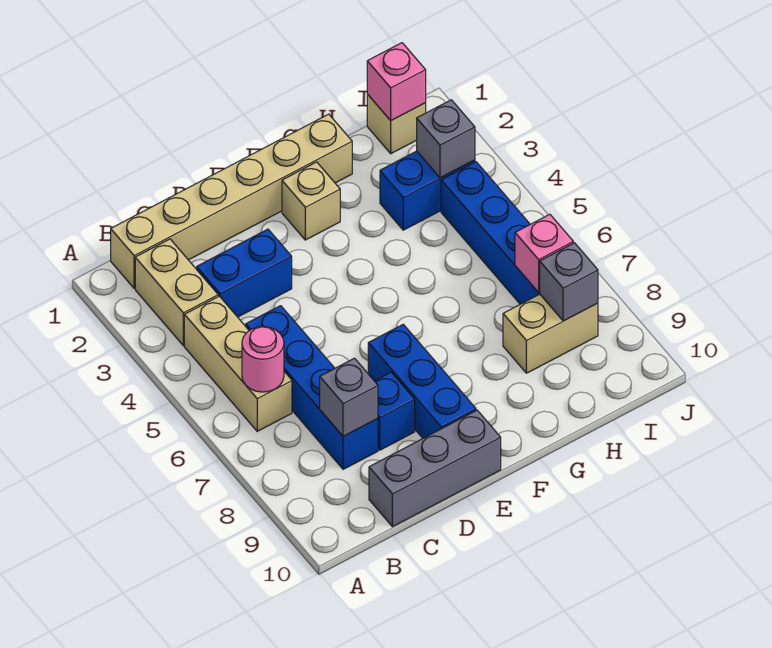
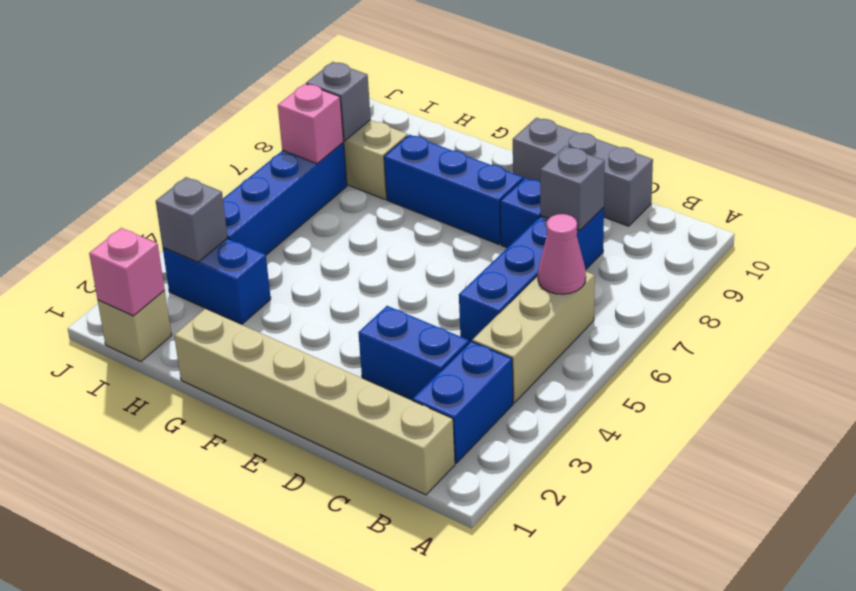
tan brick B2:B3 level 1 -> blue brick B2:B3 level 1
pink round brick B6 level 2 -> pink cone B6 level 2
blue brick E7:E9 level 1 -> blue brick E8:G8 level 1
tan brick F2 level 1 -> none

